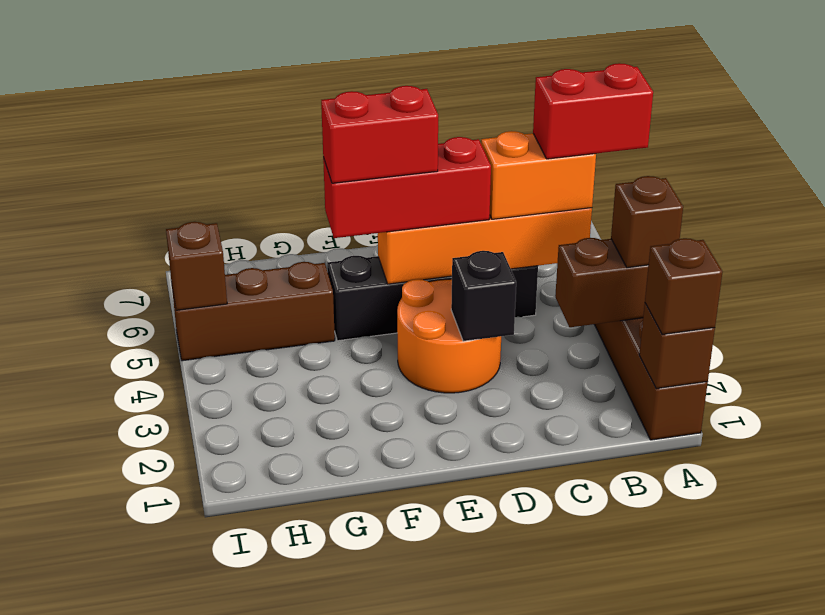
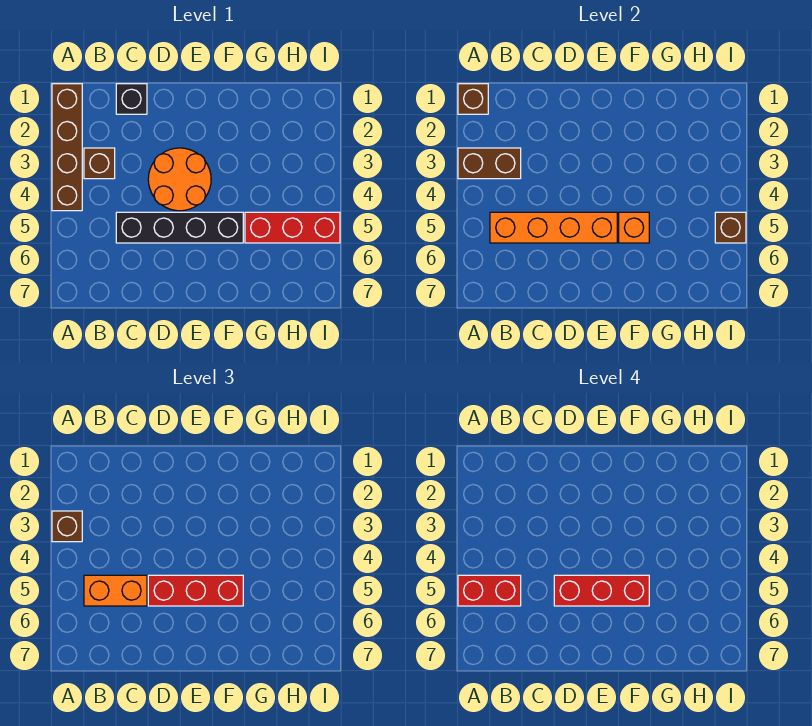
brown brick A1 level 3 -> brown brick B3 level 1
black brick D3 level 2 -> black brick C1 level 1
red brick E5:F5 level 4 -> red brick D5:F5 level 4
none -> orange brick F5 level 2
brown brick G5:I5 level 1 -> red brick G5:I5 level 1

